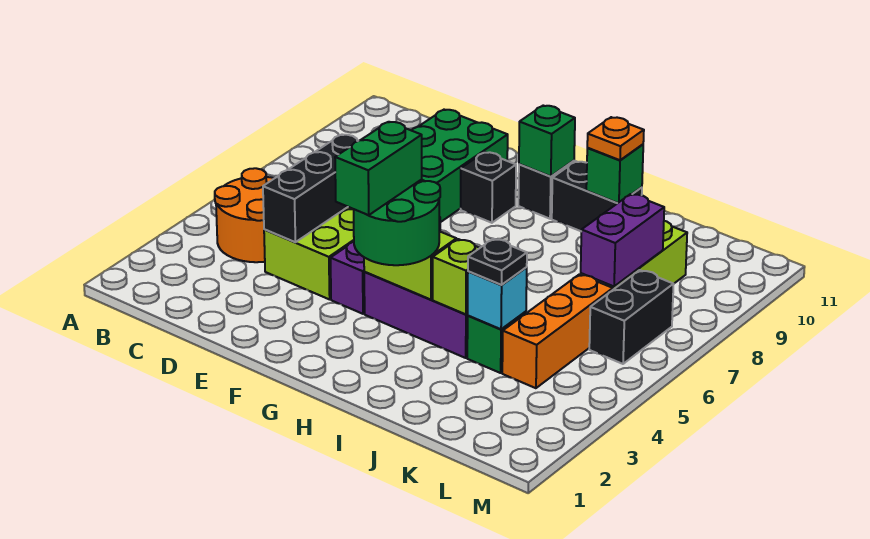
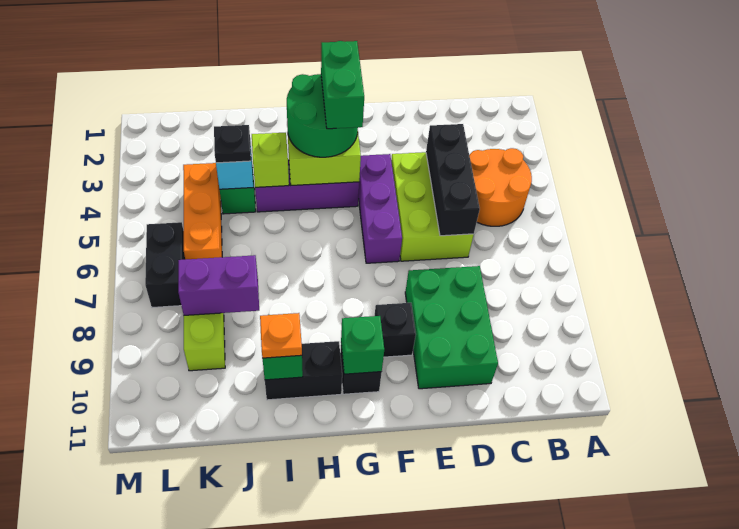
purple brick K7:K8 level 2 -> purple brick J8:K8 level 2

